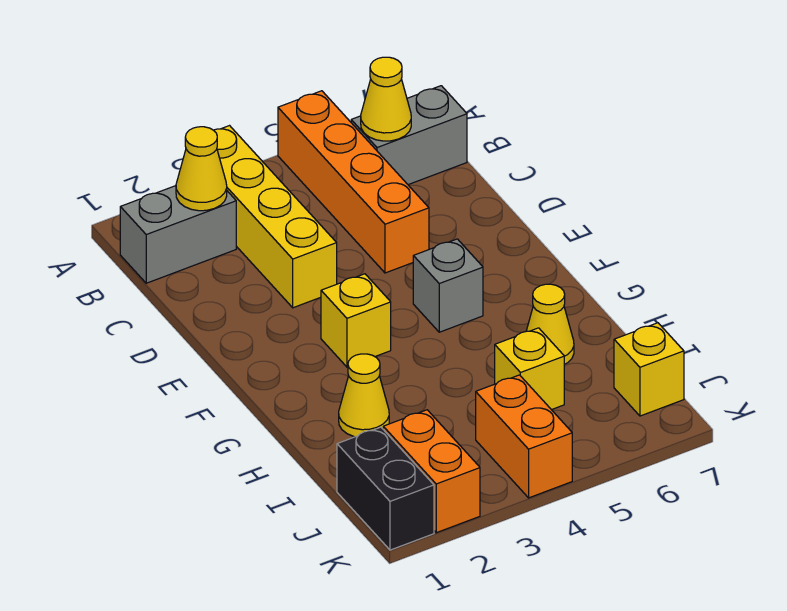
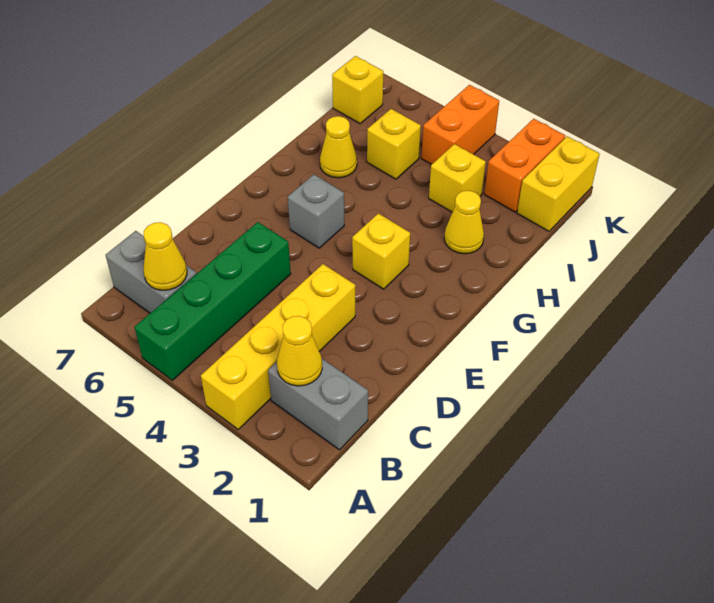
orange brick A5:D5 level 1 -> green brick A5:D5 level 1
none -> yellow brick I3 level 1
black brick J1:K1 level 1 -> yellow brick J1:K1 level 1

